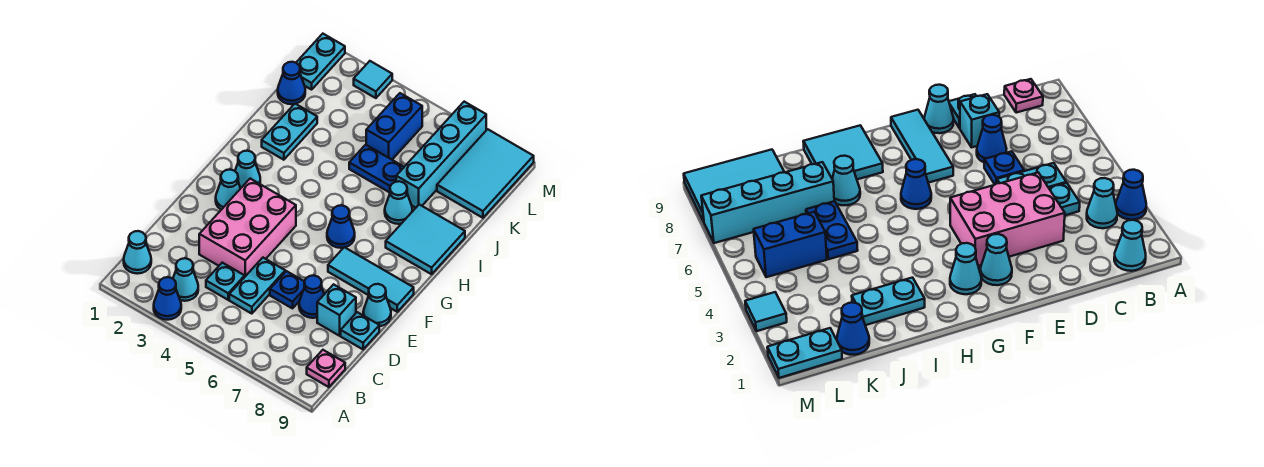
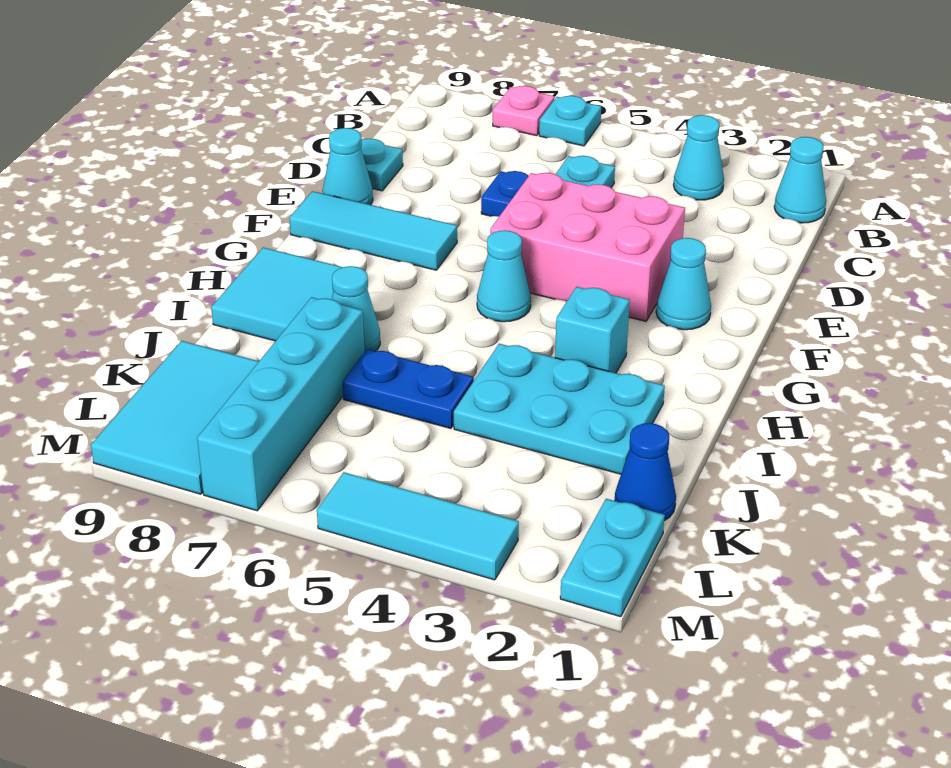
blue cone A3 level 1 -> none
pink plate B9 level 1 -> pink plate A7 level 1
cyan plate C4 level 1 -> cyan plate A6 level 1
pink brick D3:F4 level 1 -> pink brick E3:F5 level 1
blue cone D7 level 1 -> none
cyan brick D8 level 1 -> cyan brick H3 level 1
cyan cone G2 level 1 -> cyan cone G5 level 1
blue cone G6 level 1 -> none
cyan plate I2:J2 level 1 -> cyan plate I2:J4 level 1
blue brick K5:L5 level 1 -> none
cyan tile M3 level 1 -> cyan tile M3:M5 level 1

